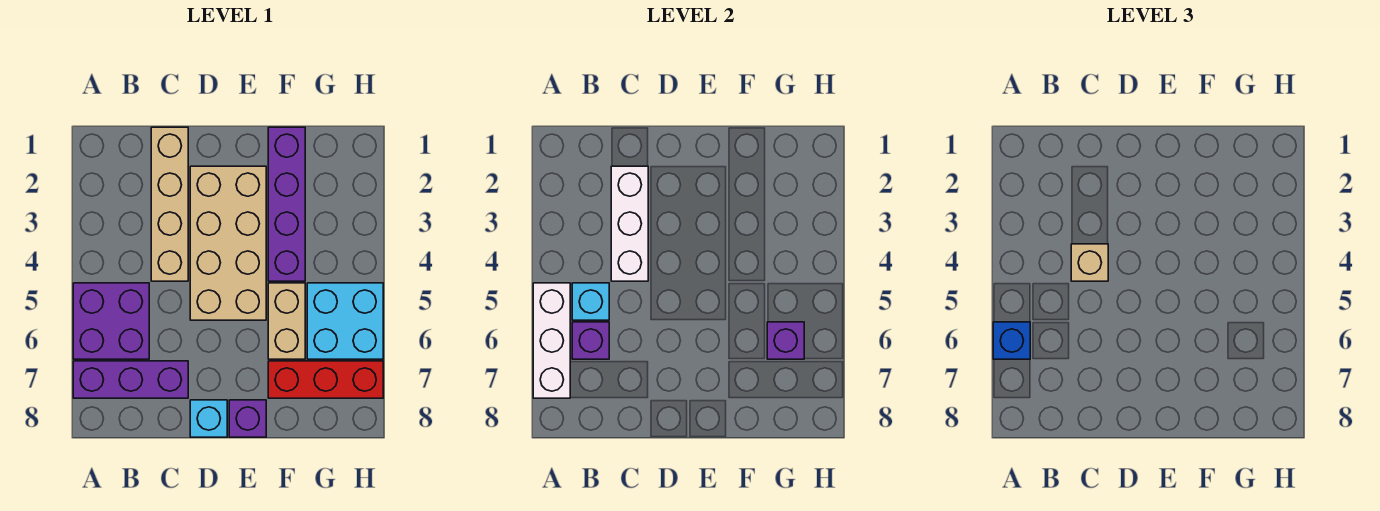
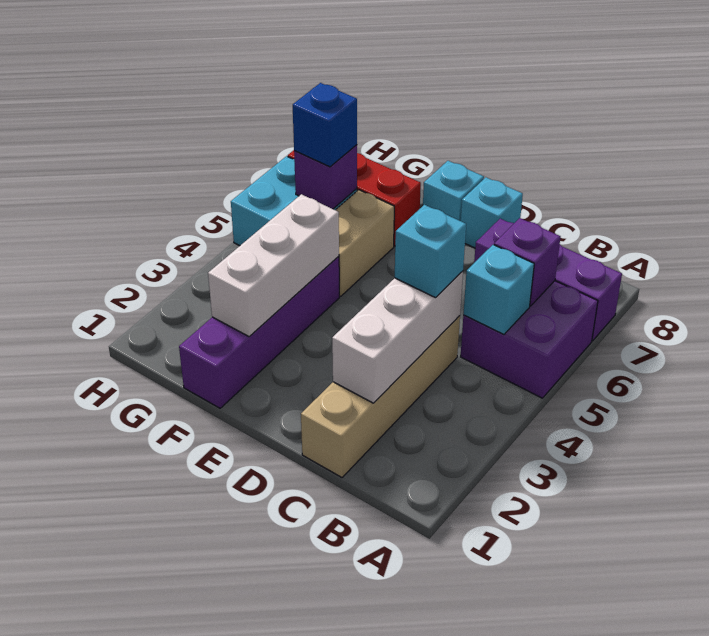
white brick A5:A7 level 2 -> white brick F2:F4 level 2
blue brick A6 level 3 -> blue brick G6 level 3
tan brick C4 level 3 -> cyan brick C4 level 3
tan brick D2:E5 level 1 -> none
purple brick E8 level 1 -> cyan brick E8 level 1

